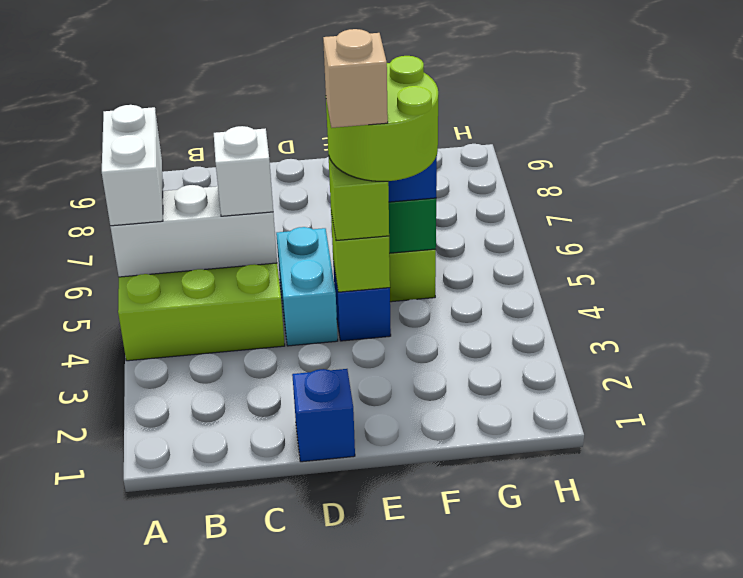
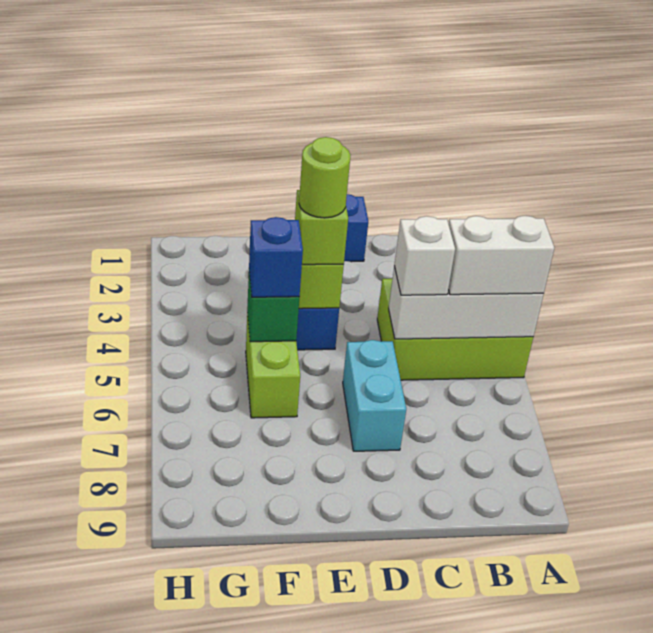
white brick A5:A6 level 3 -> white brick A5:B5 level 3
cyan brick D4:D5 level 1 -> cyan brick D6:D7 level 1
lime round brick E4:F5 level 4 -> lime round brick E4 level 4
tan brick E4 level 5 -> none

